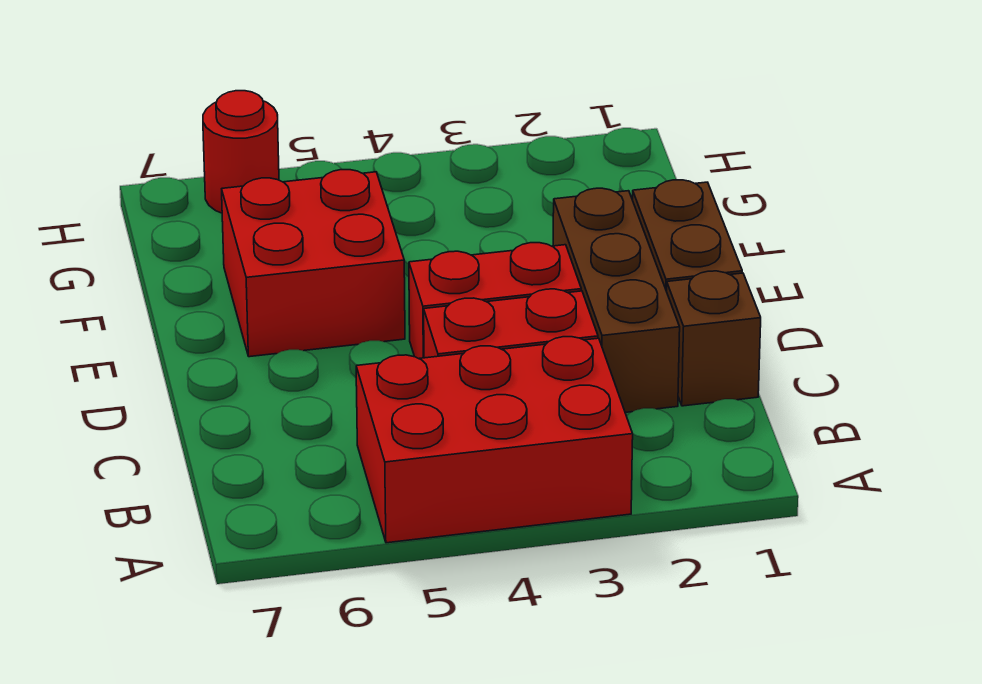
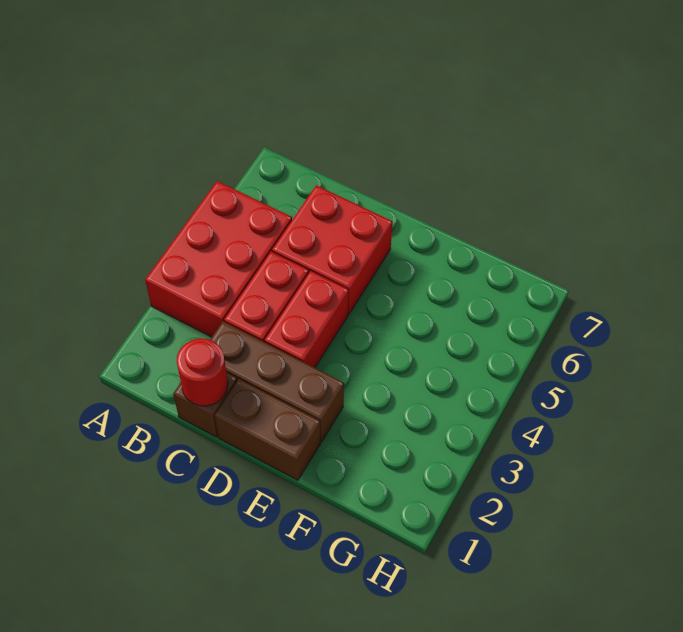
red brick E5:F6 level 1 -> red brick C5:D6 level 1
red round brick H6 level 1 -> red round brick C1 level 2

